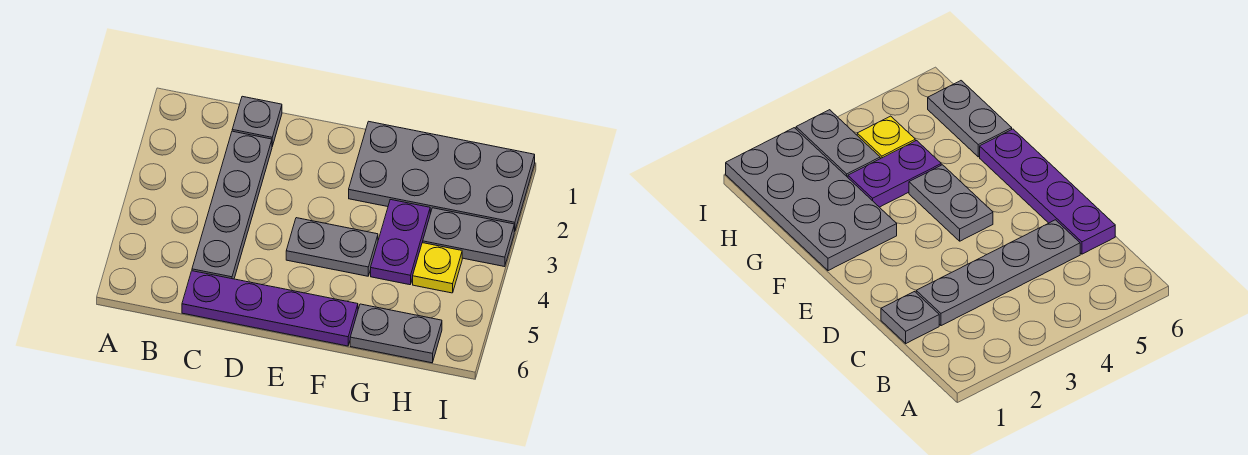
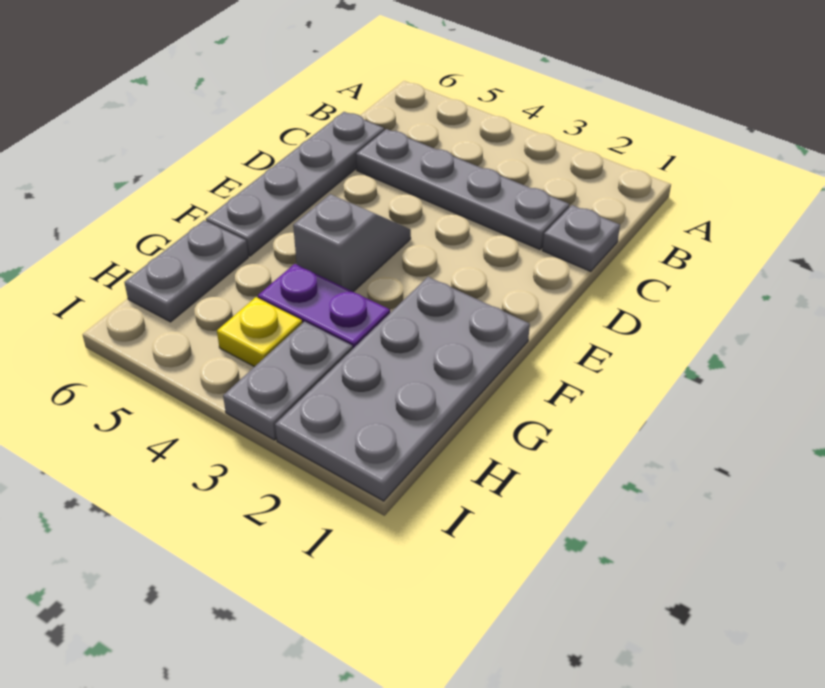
purple plate C6:F6 level 1 -> grey plate C6:F6 level 1
grey plate E4:F4 level 1 -> grey slope E4:F4 level 1 top F

